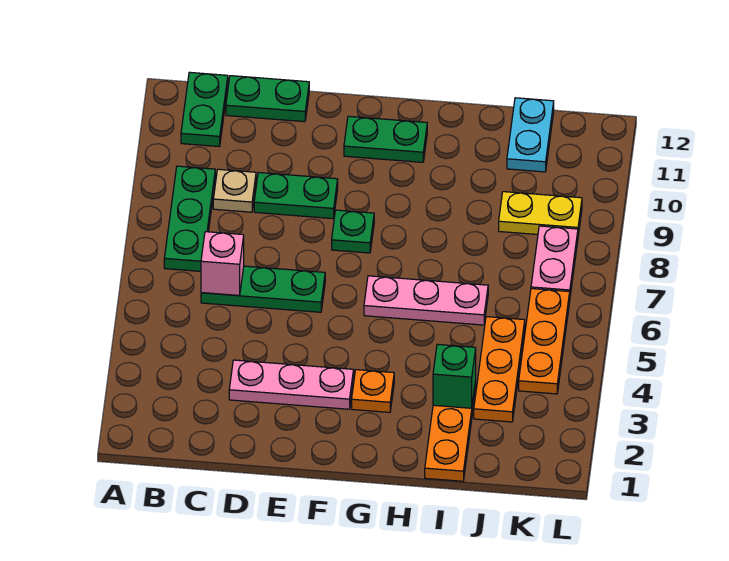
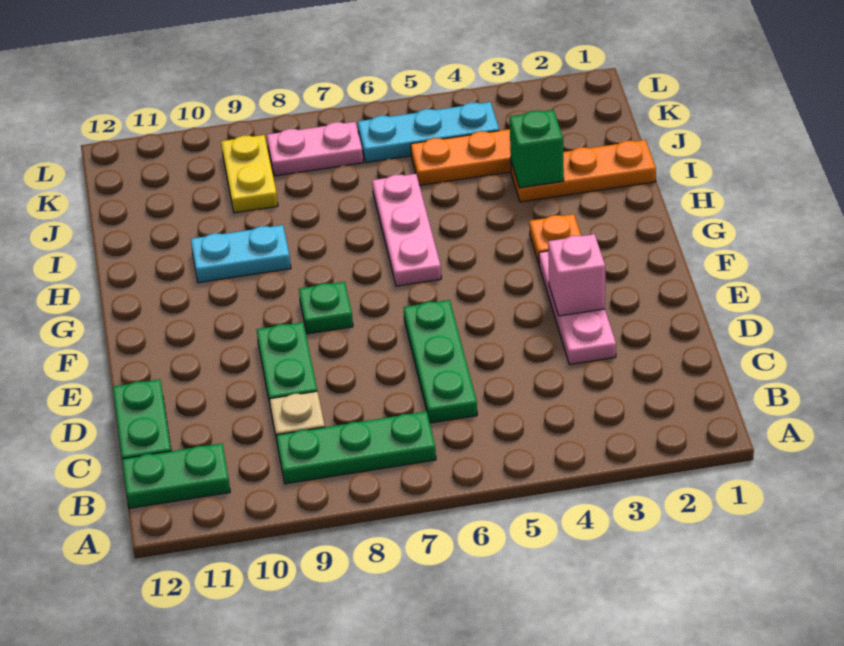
pink brick C6 level 2 -> pink brick E3 level 2
green plate F11:G11 level 1 -> none
cyan plate J11:J12 level 1 -> cyan plate H9:H10 level 1
orange plate K4:K6 level 1 -> cyan plate K4:K6 level 1

